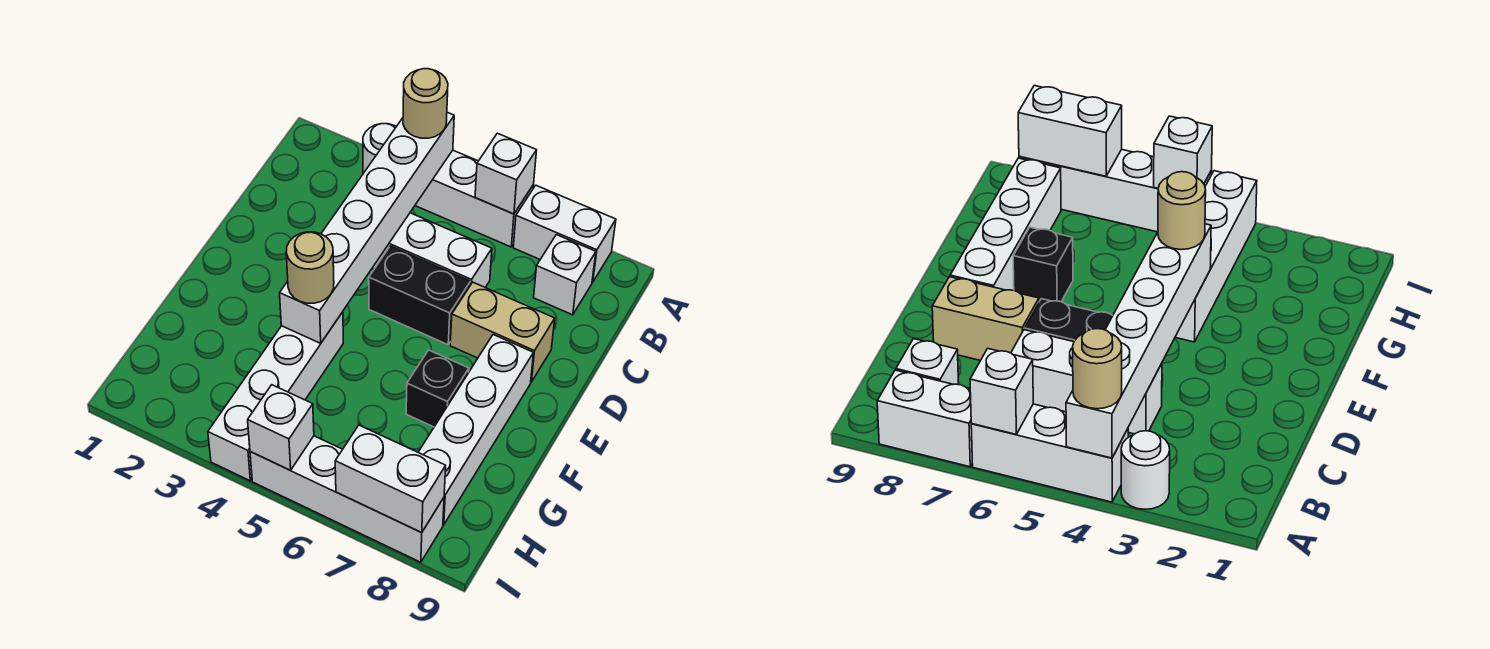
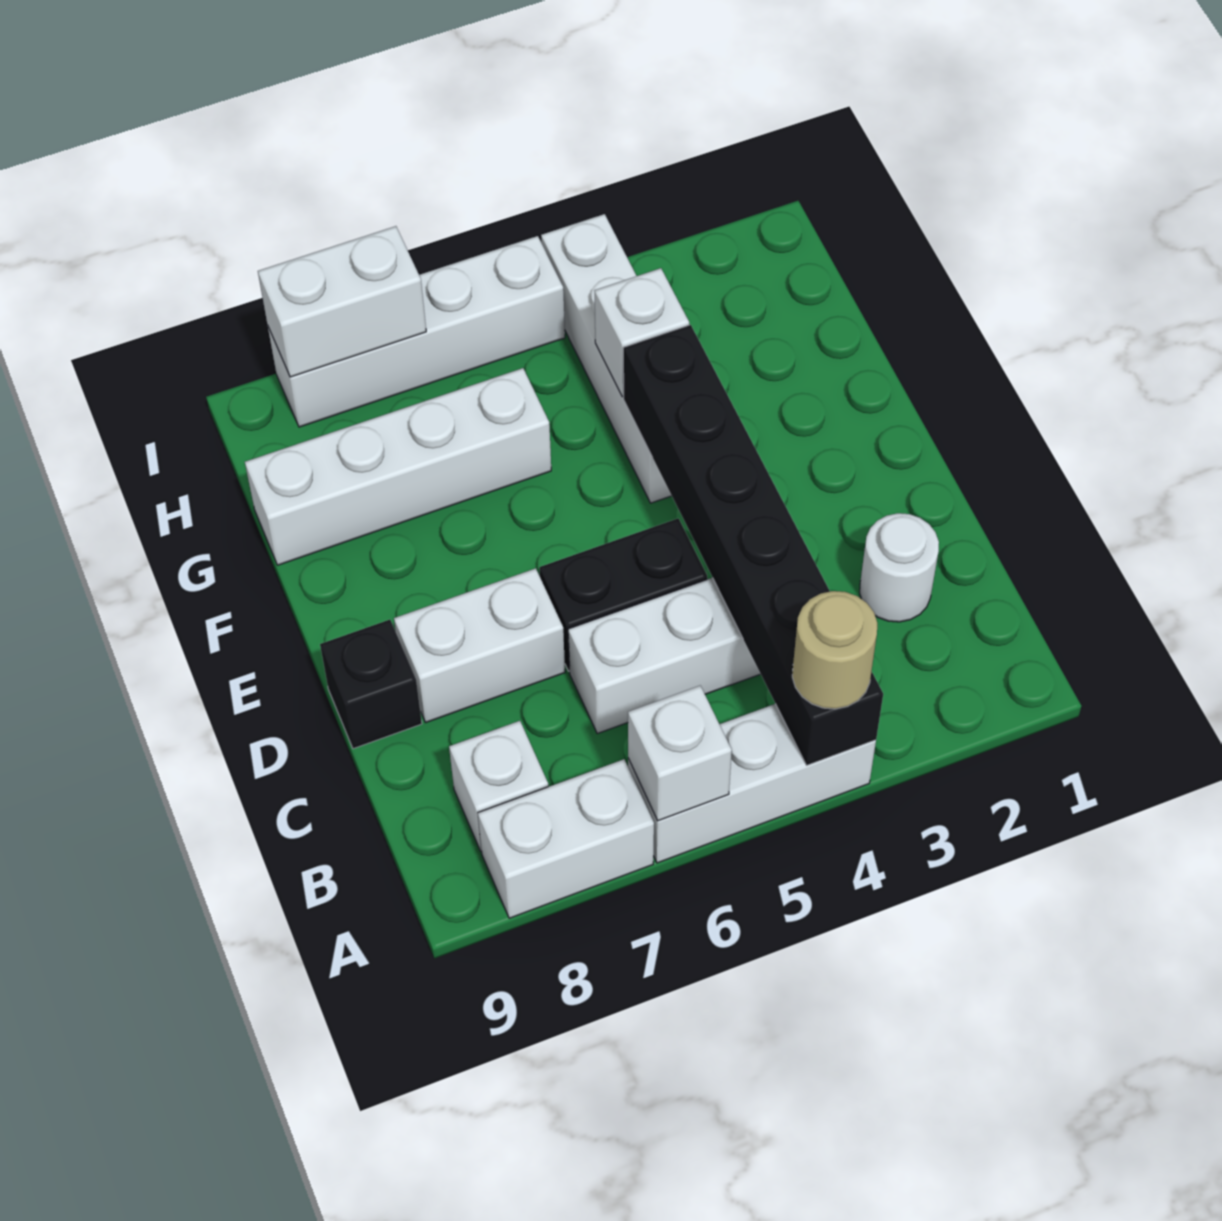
white round brick A3 level 1 -> white round brick C2 level 1
white brick A4:F4 level 2 -> black brick A4:F4 level 2
tan brick D7:D8 level 1 -> white brick D7:D8 level 1
white brick E8:H8 level 1 -> white brick G6:G9 level 1
tan round brick F4 level 3 -> none
black brick F7 level 1 -> black brick D9 level 1
white brick I5 level 2 -> white brick G4 level 2

